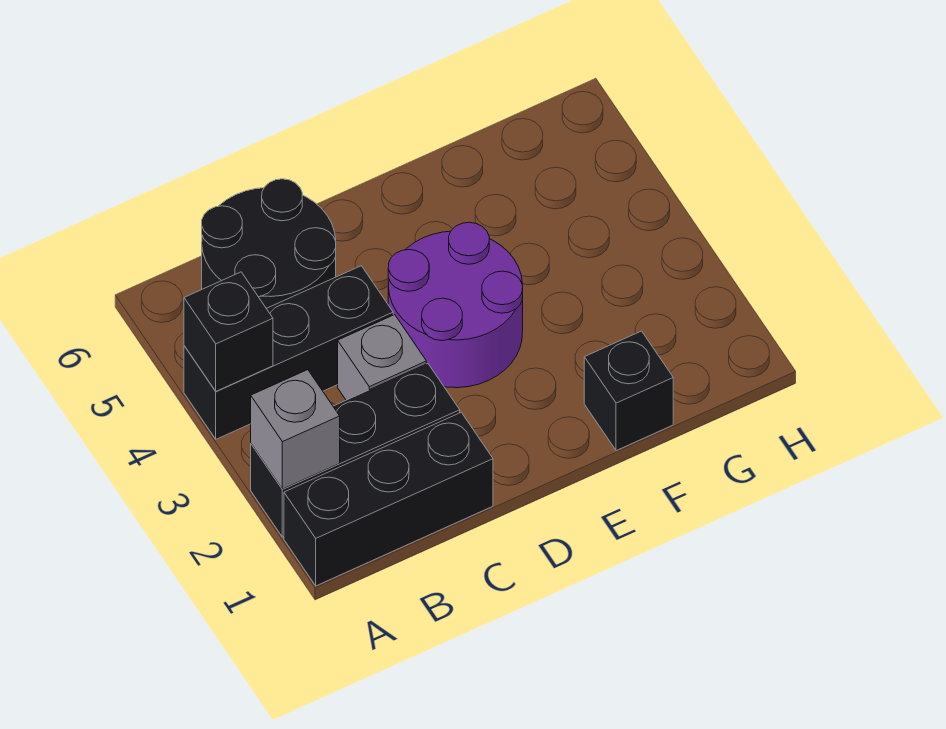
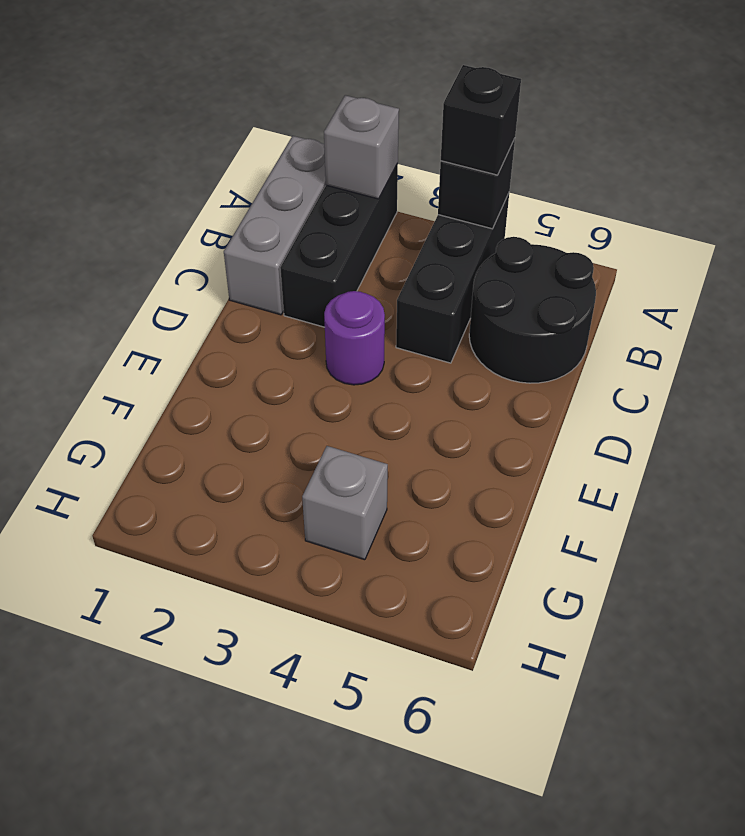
black brick A1:C1 level 1 -> grey brick A1:C1 level 1
grey brick C3 level 1 -> grey brick G4 level 1
purple round brick D3:E4 level 1 -> purple round brick D3 level 1
black brick F1 level 1 -> black brick A4 level 3

